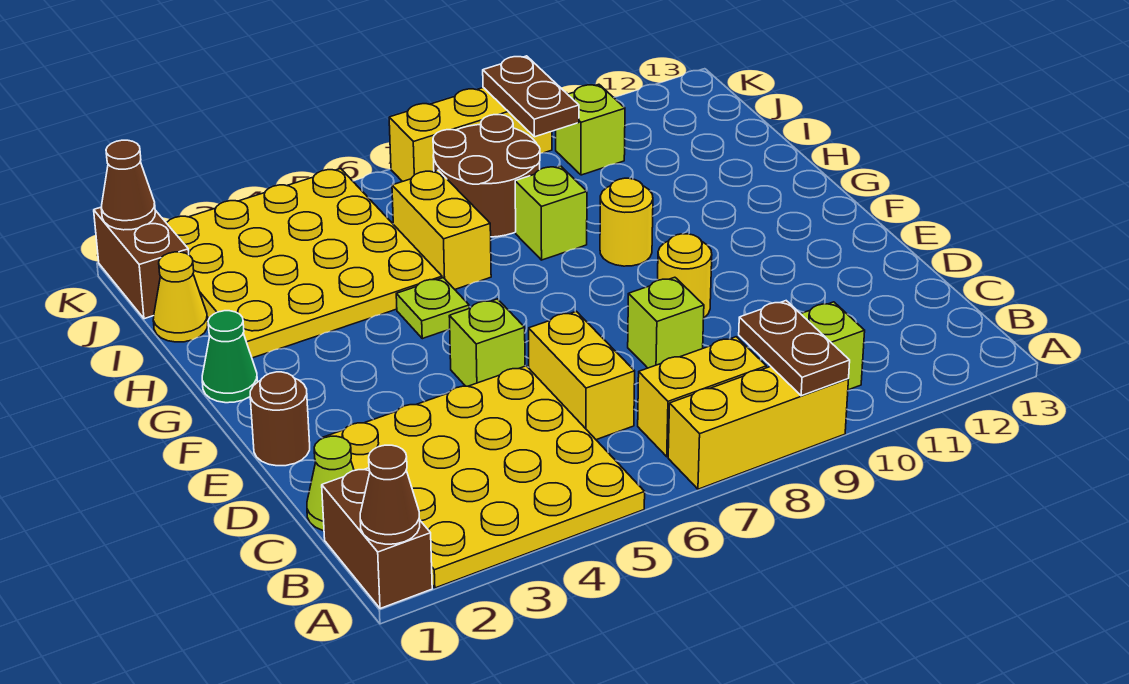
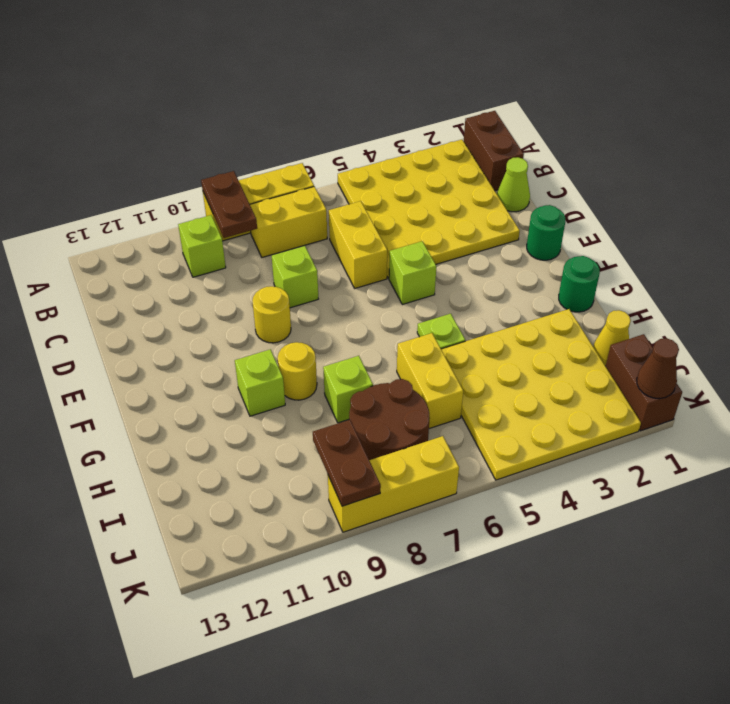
brown cone A1 level 2 -> none
brown round brick E1 level 1 -> green round brick E1 level 1
green cone G1 level 1 -> green round brick G1 level 1
lime brick J10 level 1 -> lime brick G10 level 1

